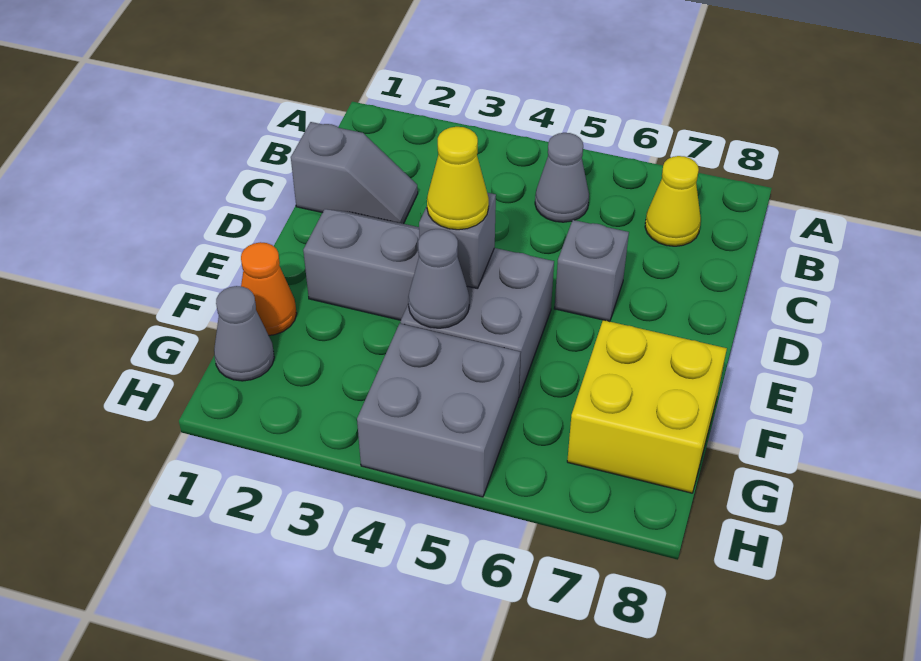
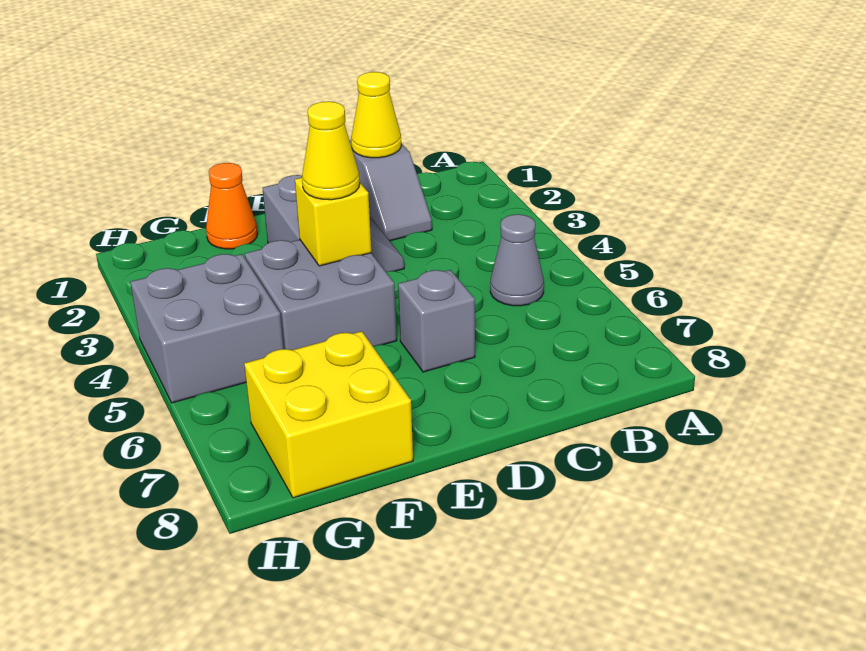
yellow cone B7 level 1 -> yellow cone C1 level 2
grey brick E4 level 2 -> yellow brick E4 level 2
grey cone F4 level 2 -> none
grey cone G1 level 1 -> none

